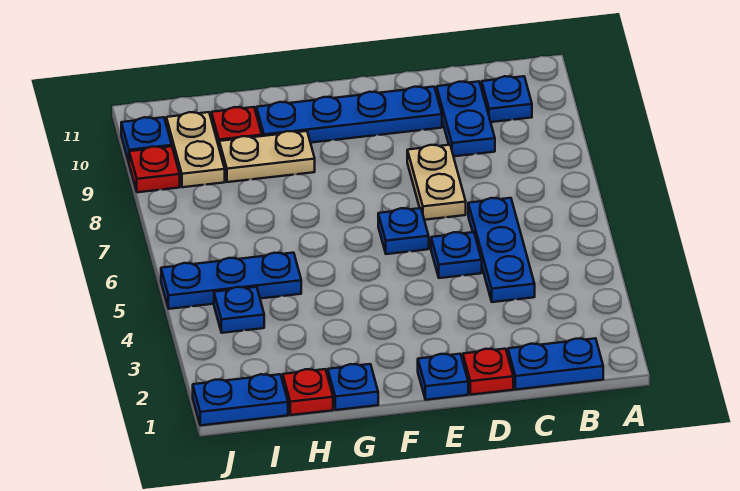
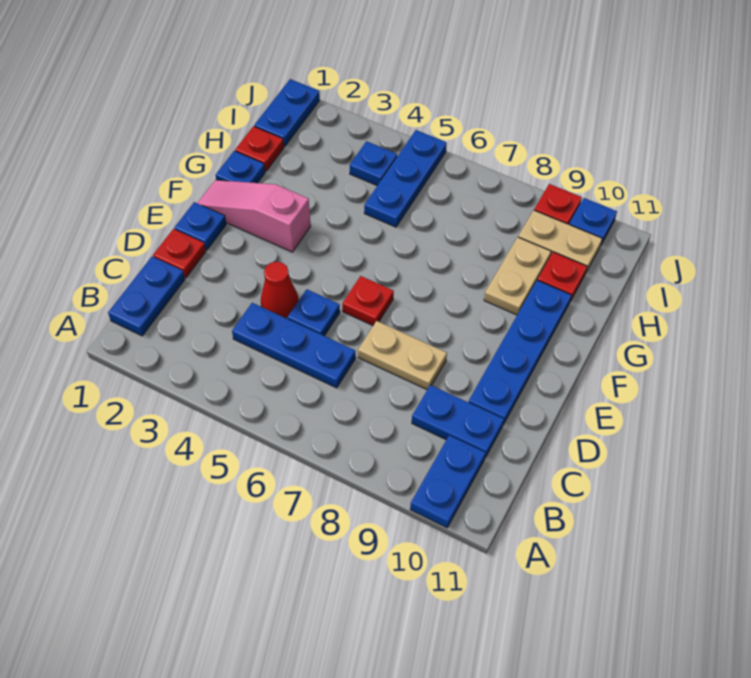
blue plate B10 level 1 -> blue plate A10:B10 level 1
none -> red cone D4 level 1
blue plate E6 level 1 -> red plate E6 level 1
none -> pink slope F1:F3 level 1 top 3

